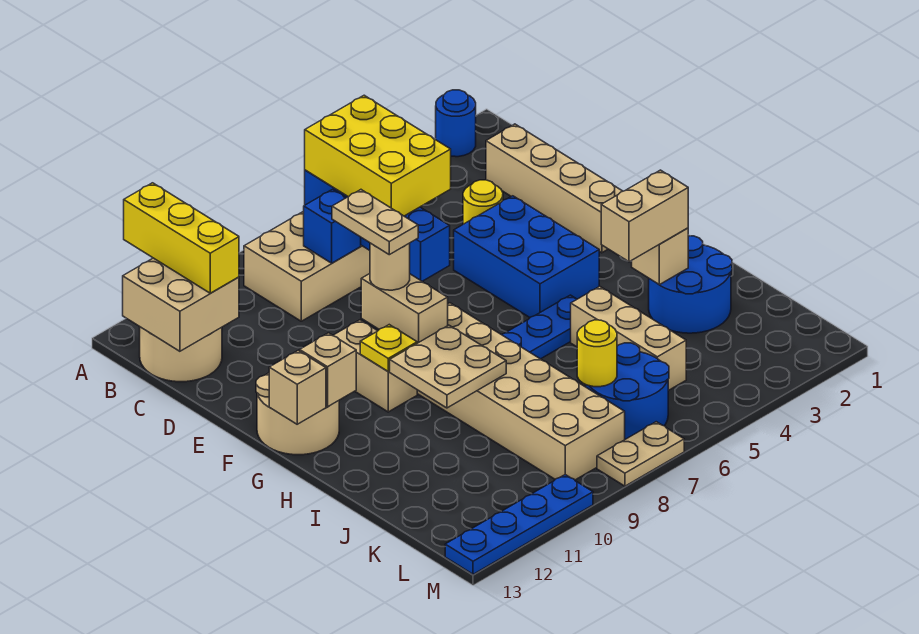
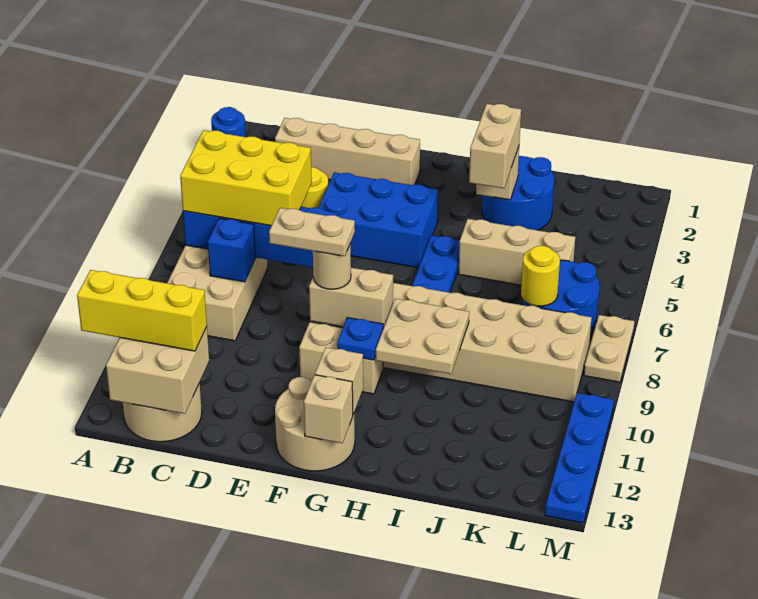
yellow plate G10 level 2 -> blue plate G10 level 2

